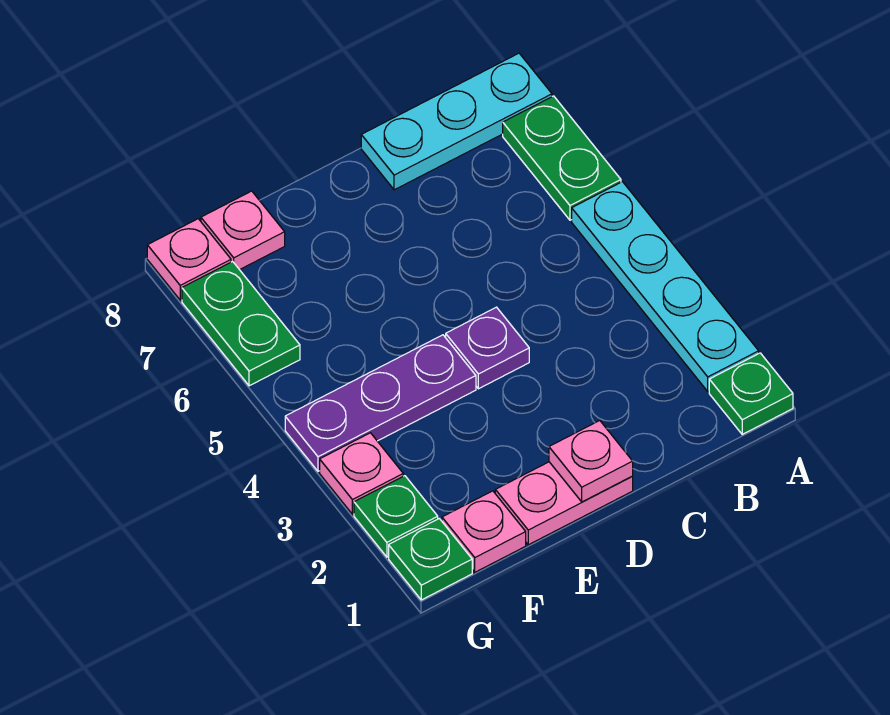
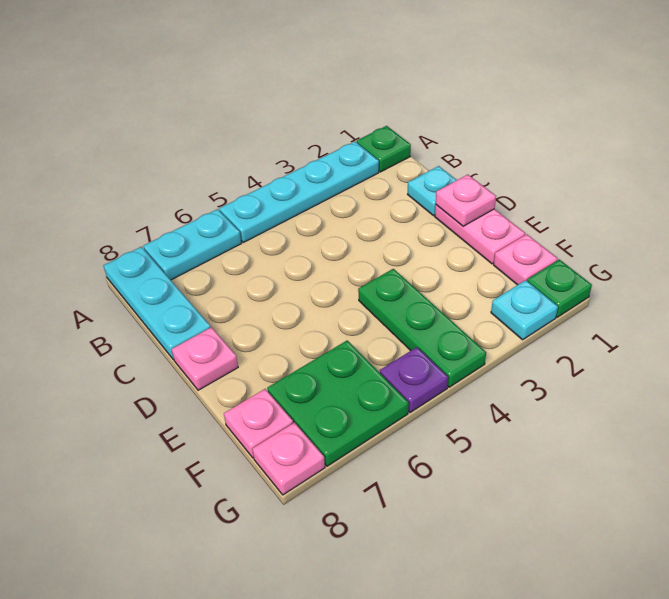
green plate A6:A7 level 1 -> cyan plate A6:A7 level 1
none -> cyan plate C1 level 1
purple plate D4 level 1 -> purple plate G5 level 1
purple plate E4:G4 level 1 -> green plate E4:G4 level 1
green plate G2 level 1 -> cyan plate G2 level 1
pink plate G3 level 1 -> pink plate D8 level 1
green plate G6:G7 level 1 -> green plate F6:G7 level 1

